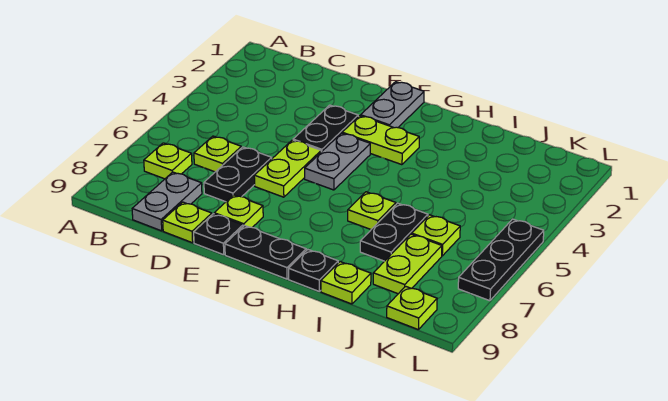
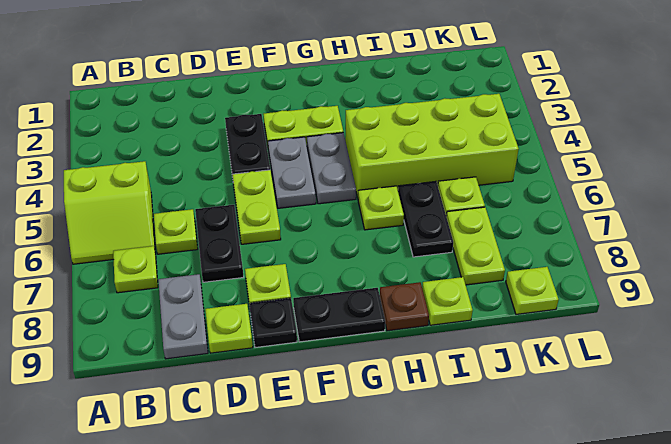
none -> lime slope A5:B6 level 1 top 5
grey plate F1:F2 level 1 -> grey plate G4:G5 level 1
none -> lime brick H4:K5 level 1
black plate H9 level 1 -> brown plate H9 level 1
black plate L5:L7 level 1 -> none

